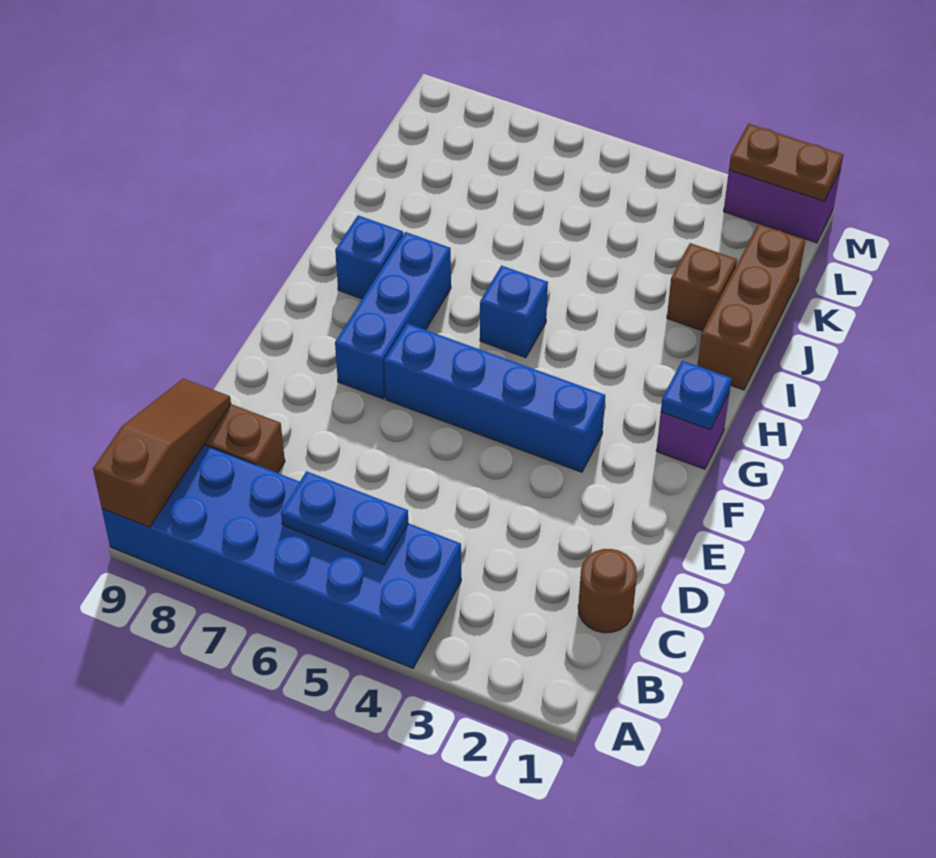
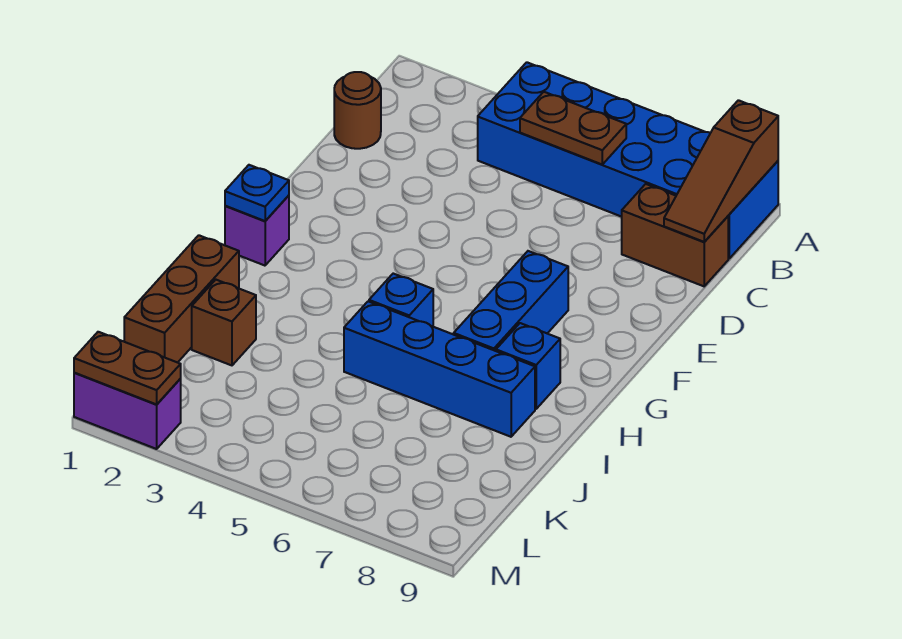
blue plate B5:B6 level 2 -> brown plate B5:B6 level 2
blue brick F3:F6 level 1 -> blue brick I5:I8 level 1

